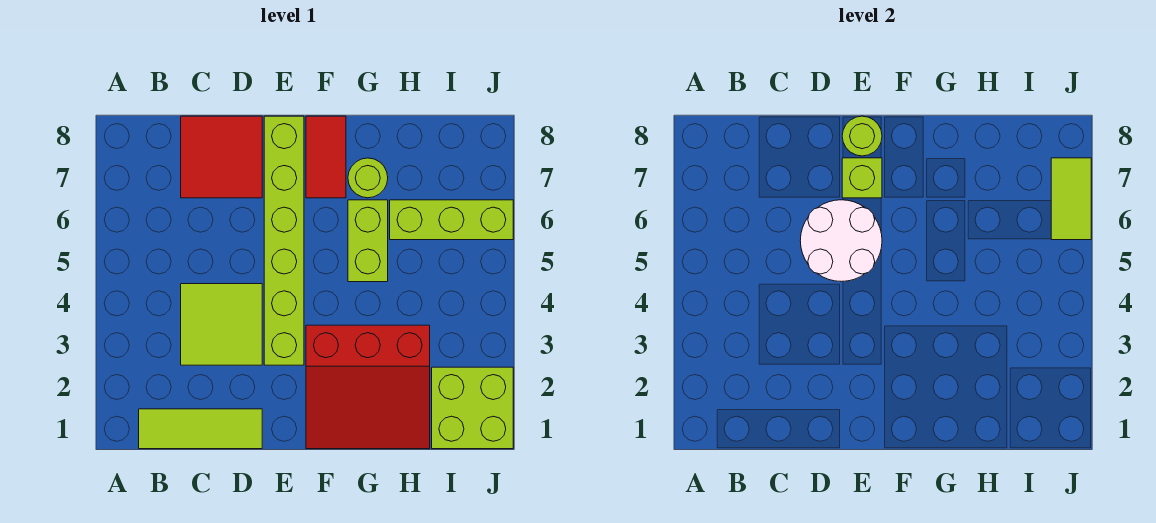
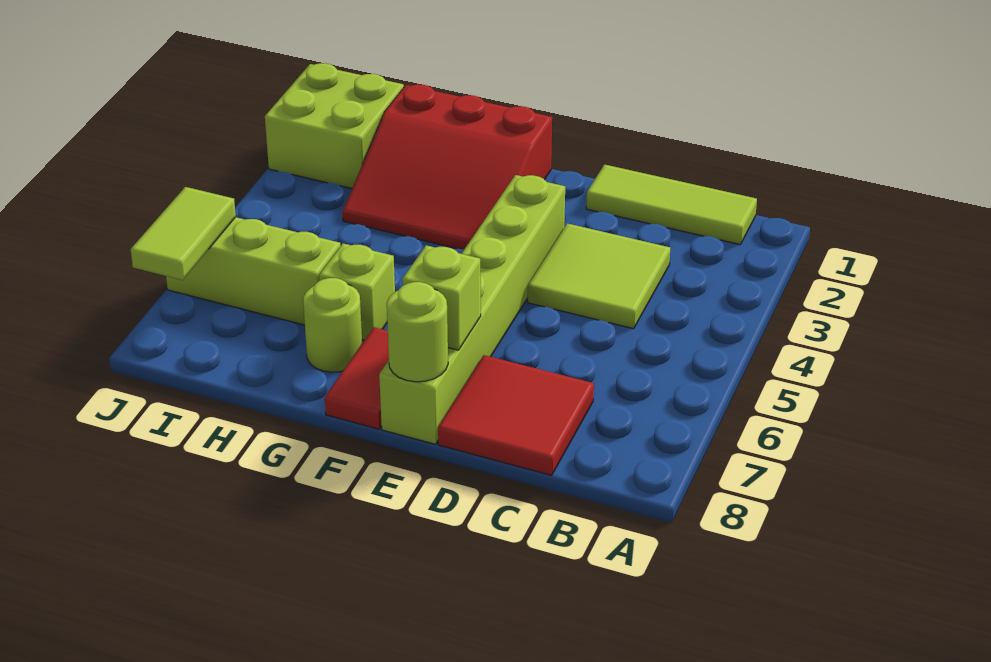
white round brick D5:E6 level 2 -> none
red slope F1:H3 level 1 top 3 -> red slope F1:H3 level 1 top 1
lime brick G5:G6 level 1 -> lime brick G6 level 1

